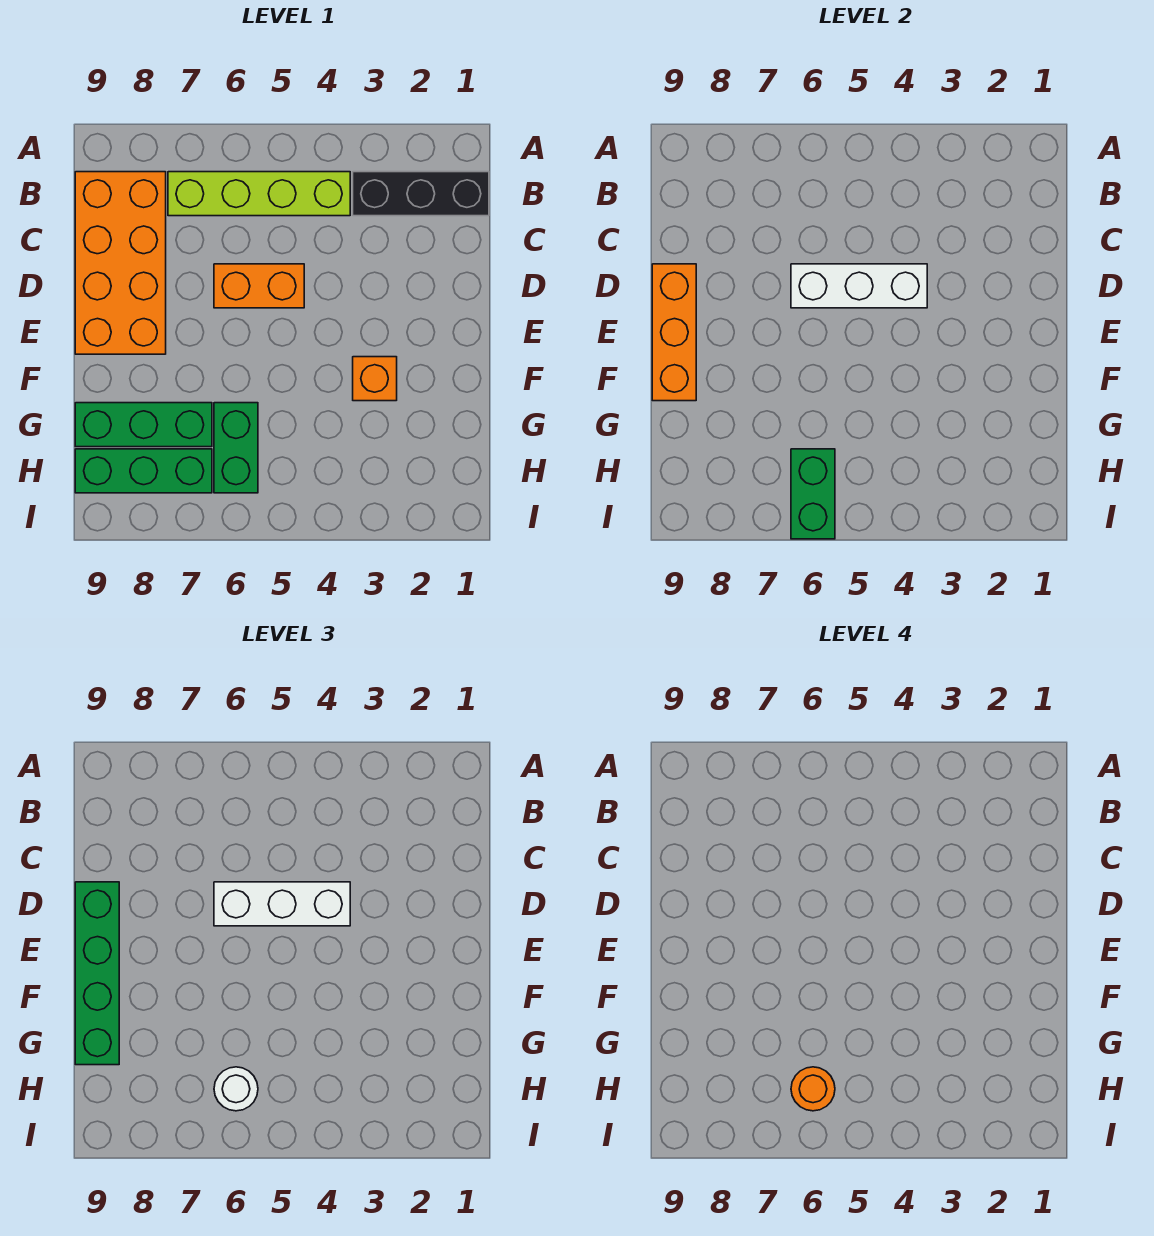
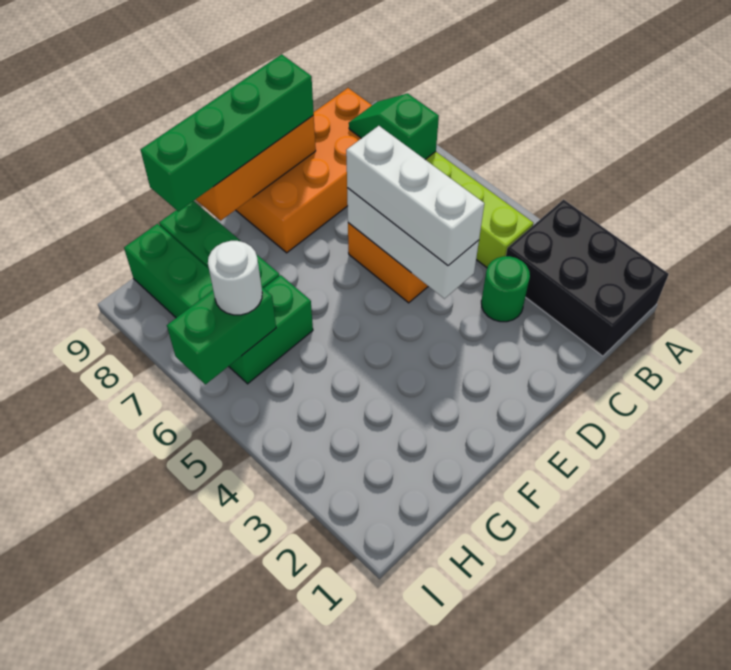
black brick B1:B3 level 1 -> black brick A1:B3 level 1
none -> green slope B7:B8 level 2 top 7
none -> green round brick C3 level 1
orange brick F3 level 1 -> none
orange round brick H6 level 4 -> none

